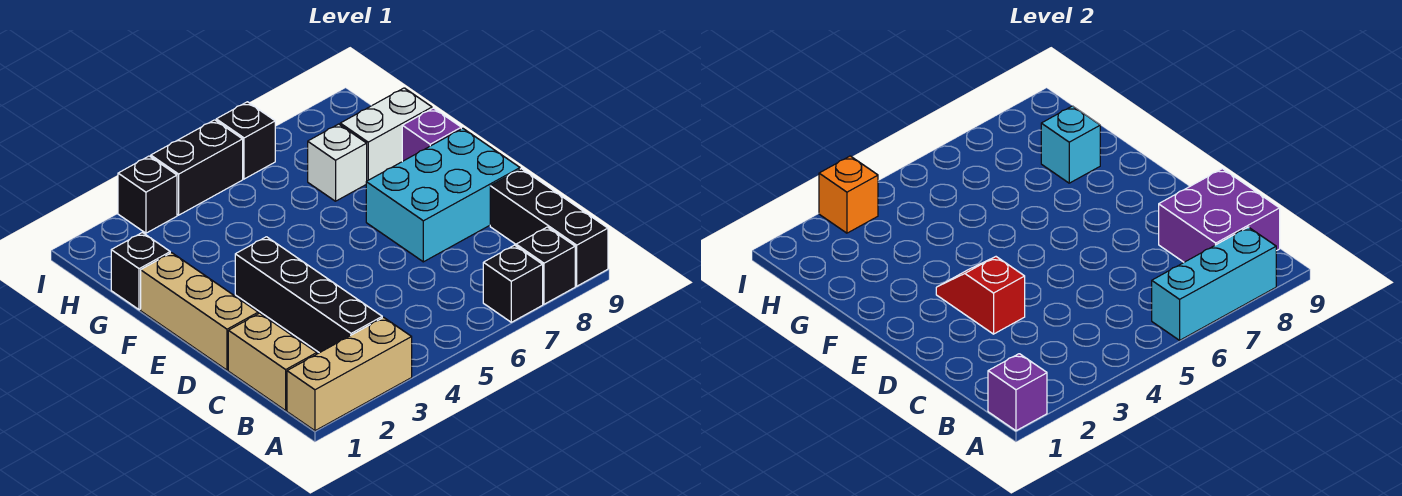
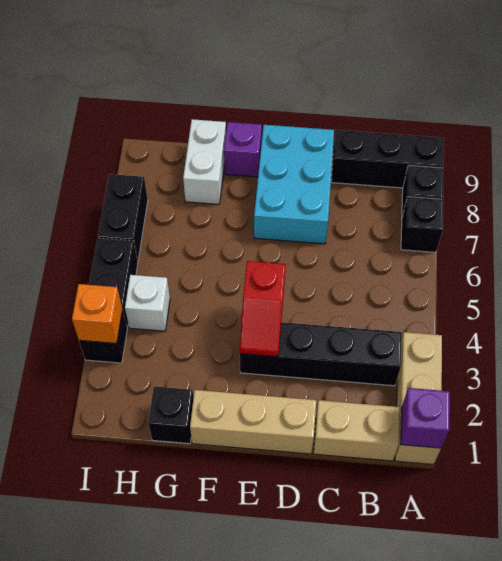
cyan brick A6:A8 level 2 -> none
purple brick B8:C9 level 2 -> none
red slope D3:E3 level 2 top D -> red slope E3:E4 level 2 top 4
white brick G7 level 1 -> white brick H4 level 1
cyan brick G8 level 2 -> none
black brick I6 level 1 -> black brick I6:I7 level 1

